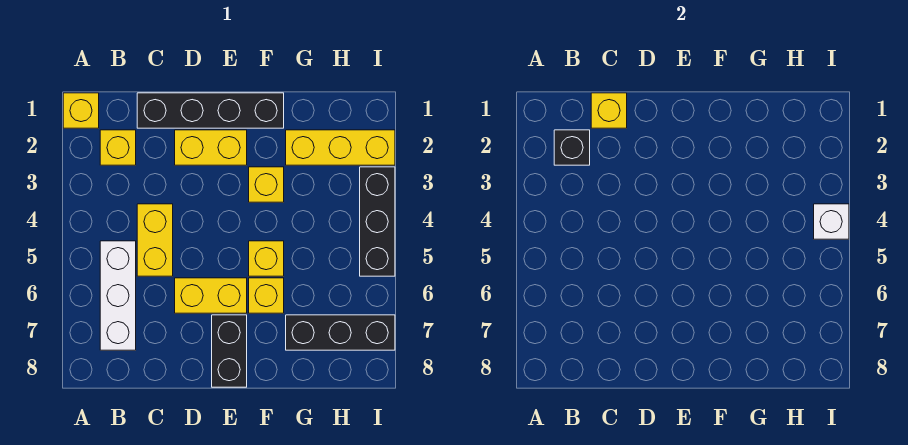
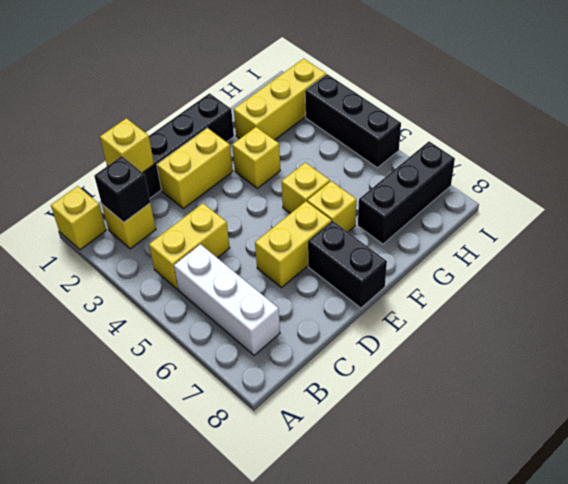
yellow brick C4:C5 level 1 -> yellow brick B4:C4 level 1
white brick I4 level 2 -> none

